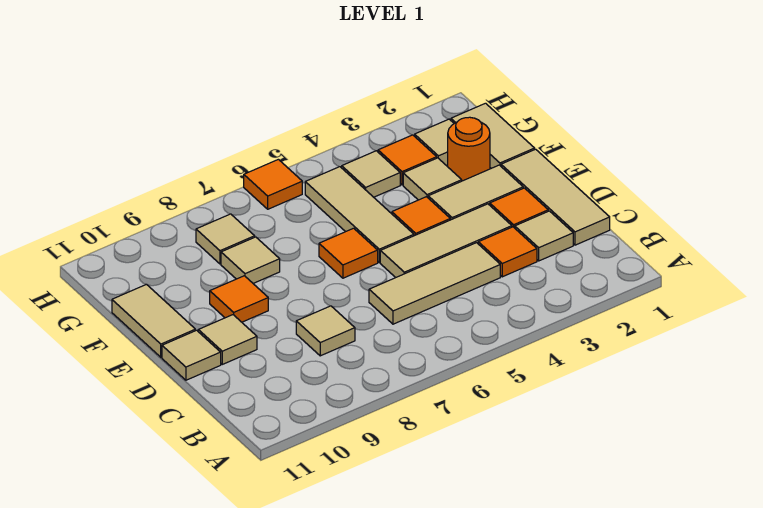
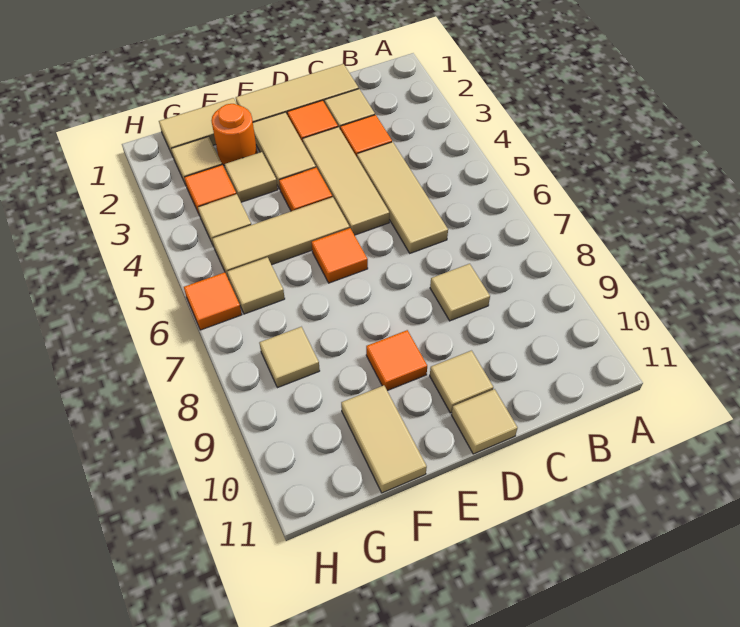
tan tile E11:F11 level 1 -> tan tile F10:F11 level 1
tan tile F8 level 1 -> tan tile G6 level 1

